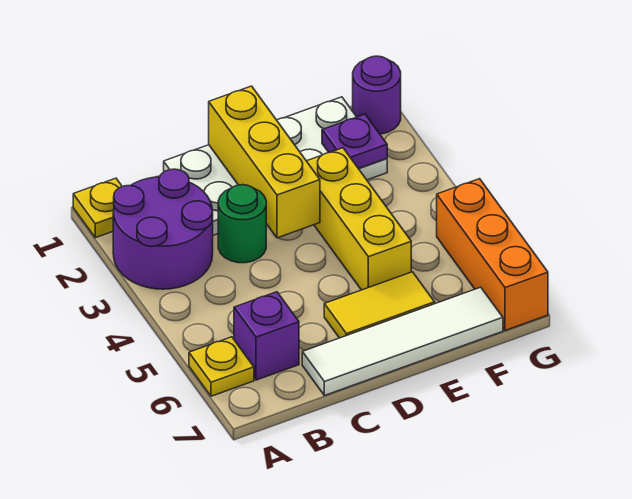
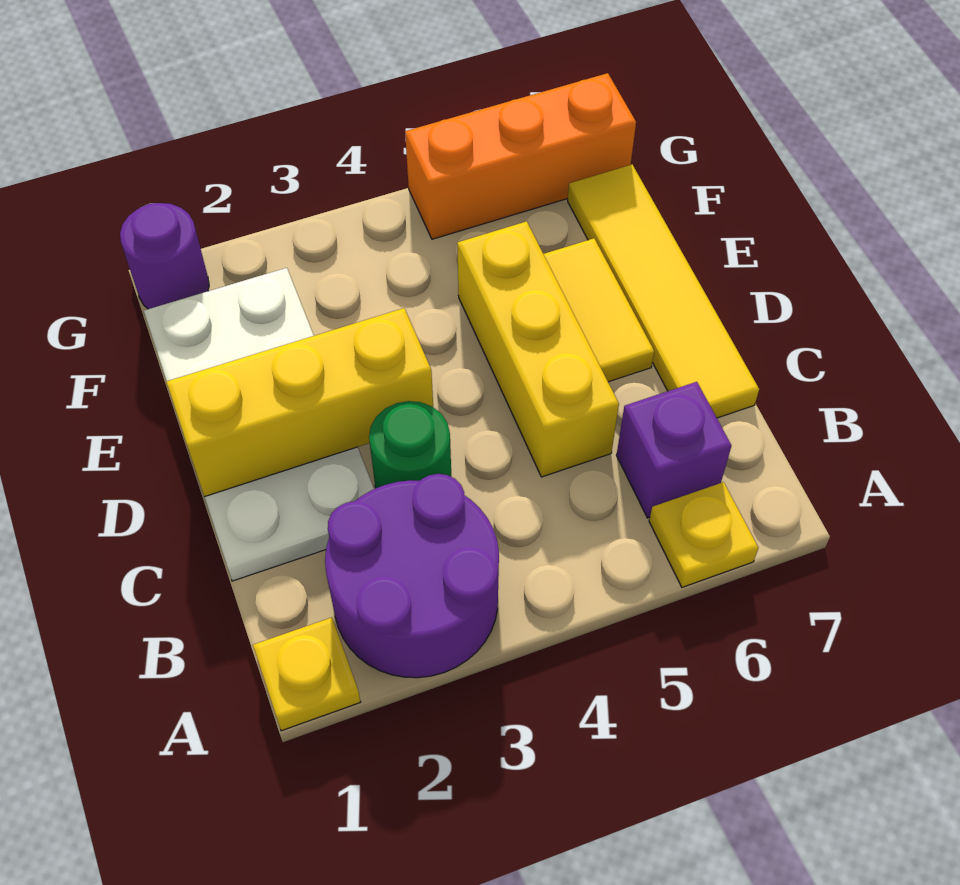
white tile C7:F7 level 1 -> yellow tile C7:F7 level 1
yellow brick E3:E5 level 1 -> yellow brick C5:E5 level 1
purple plate F2 level 2 -> none

